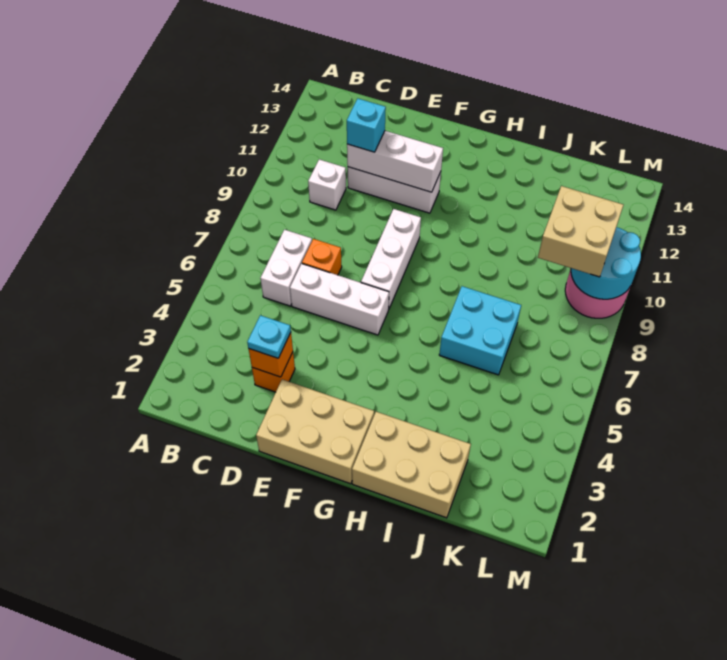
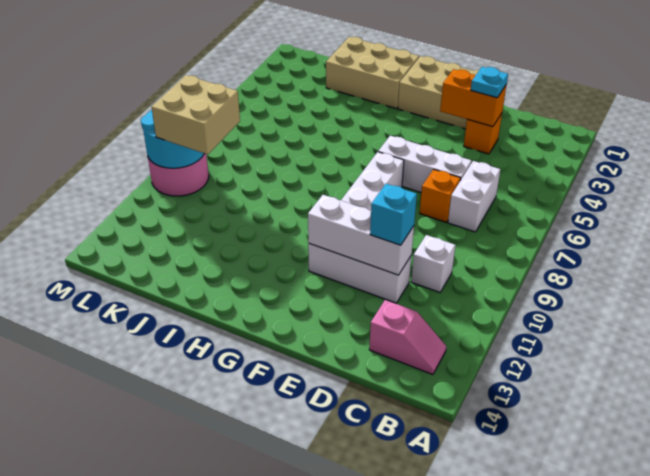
none -> pink slope B13:C13 level 1 top C
orange brick D3 level 2 -> orange brick D3:E3 level 2
cyan brick I6:J7 level 1 -> none

